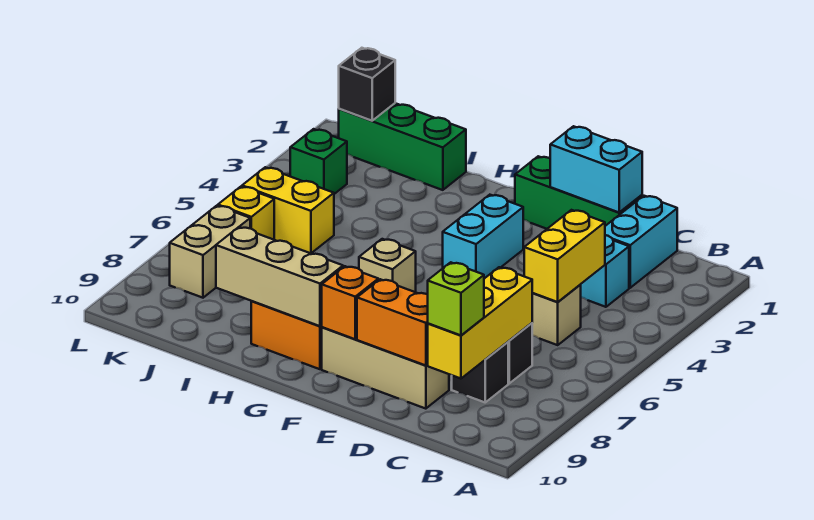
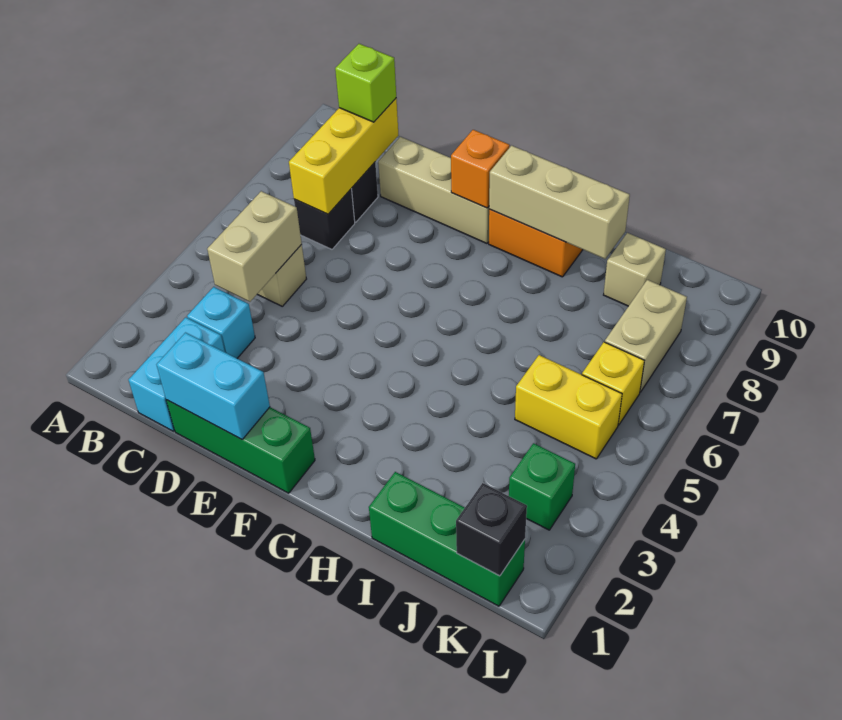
yellow brick C4:C5 level 2 -> tan brick C4:C5 level 2
orange brick D9:E9 level 2 -> none
cyan brick F3:F4 level 1 -> none
tan brick G6 level 1 -> tan brick J9 level 1

